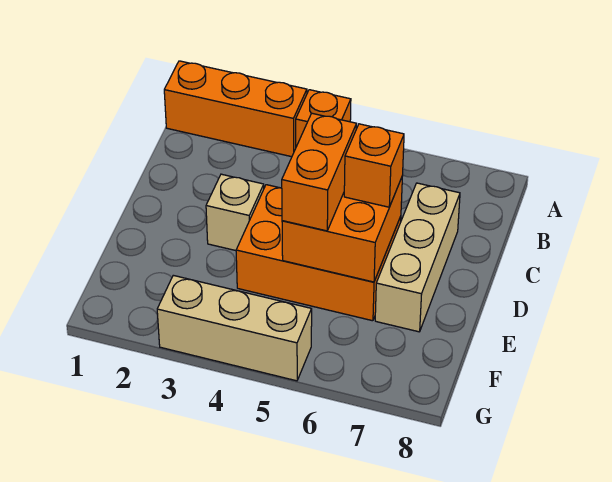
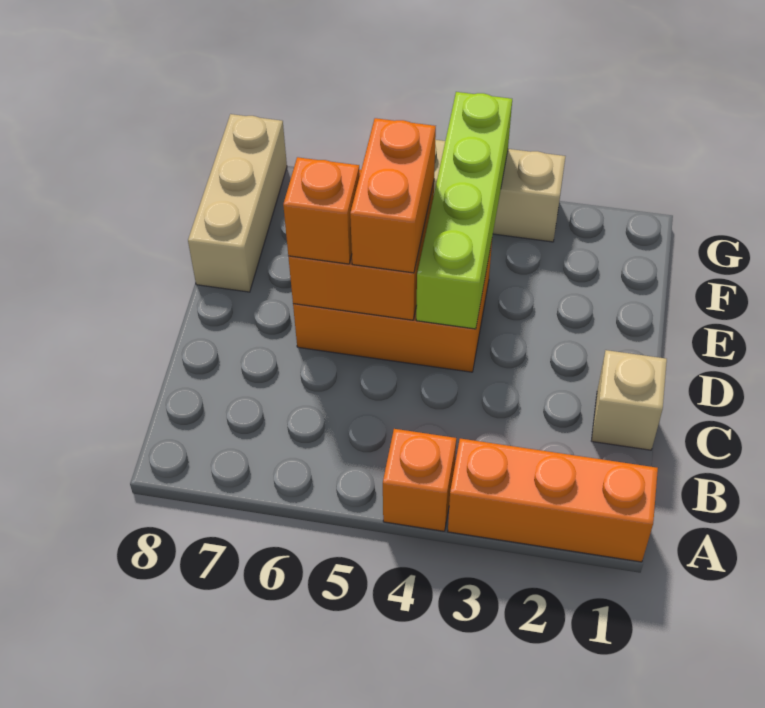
tan brick C7:E7 level 1 -> tan brick E8:G8 level 1
tan brick D3 level 1 -> tan brick C1 level 1
none -> lime brick D4:G4 level 2

